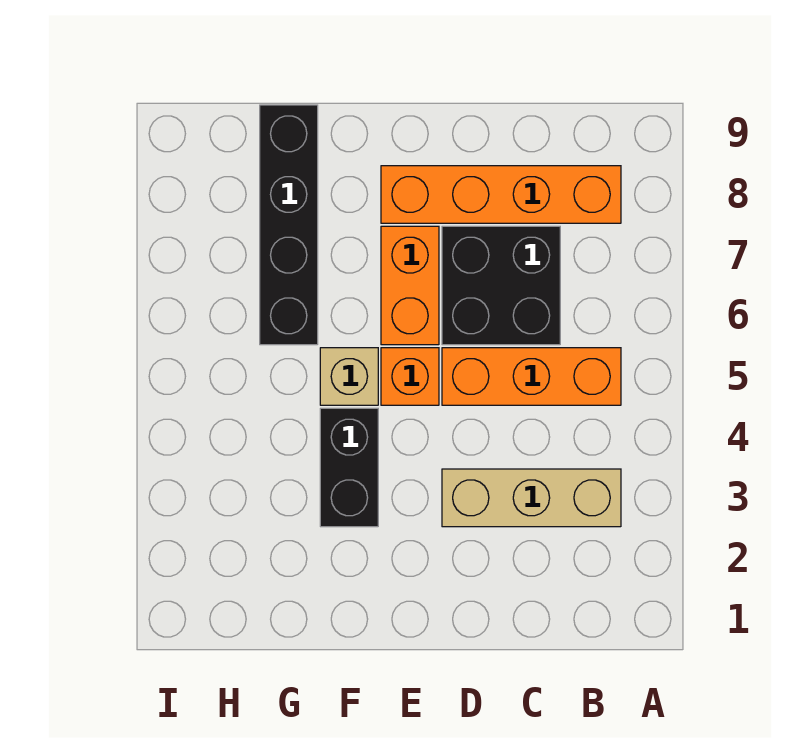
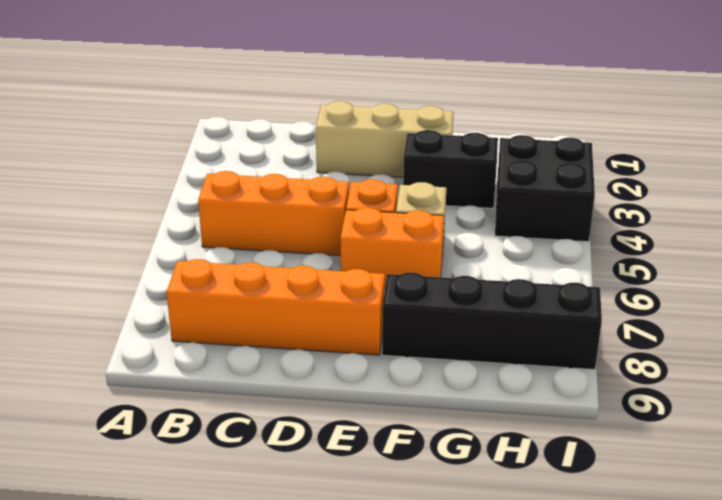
tan brick B3:D3 level 1 -> tan brick D2:F2 level 1
black brick C6:D7 level 1 -> black brick H3:I4 level 1
orange brick E6:E7 level 1 -> orange brick E6:F6 level 1
black brick F3:F4 level 1 -> black brick F3:G3 level 1
black brick G6:G9 level 1 -> black brick F8:I8 level 1

